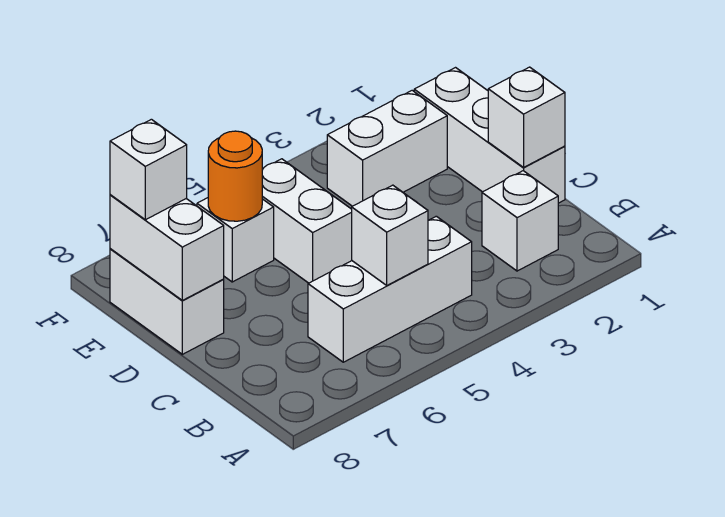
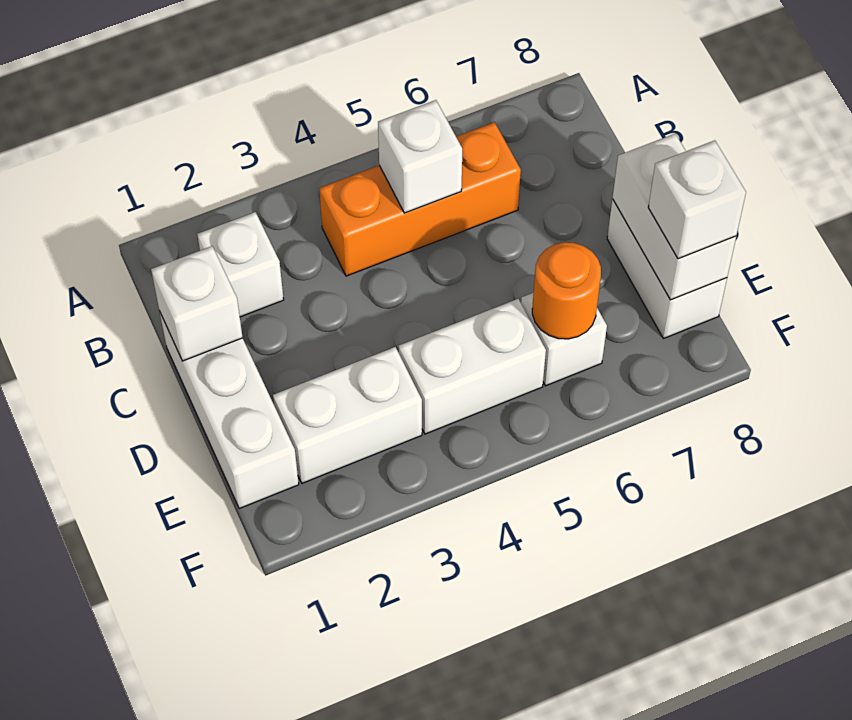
white brick B4:B6 level 1 -> orange brick B4:B6 level 1
white brick D5:E5 level 1 -> white brick E4:E5 level 1

